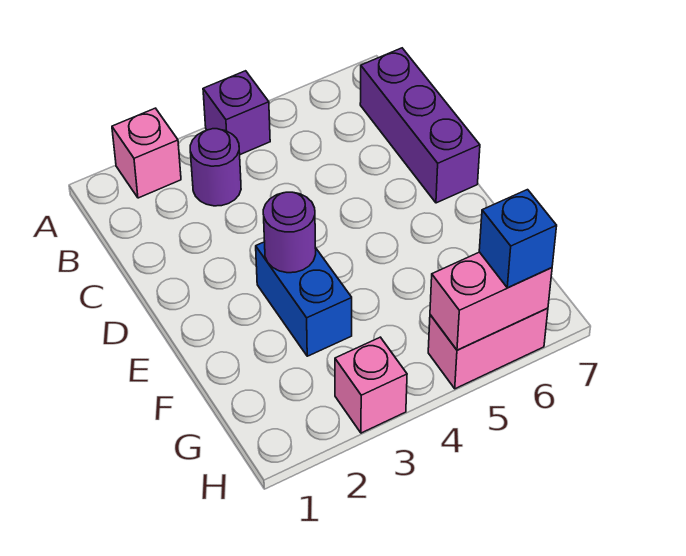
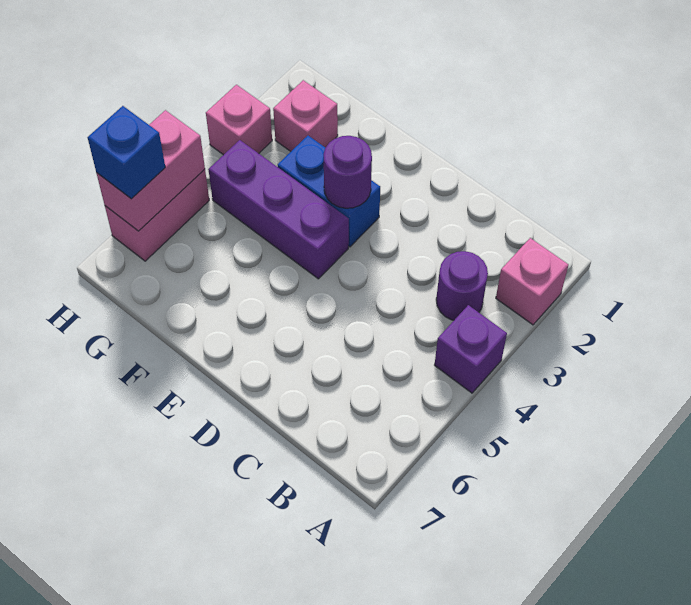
purple brick B7:D7 level 1 -> purple brick E4:G4 level 1
none -> pink brick G2 level 1

